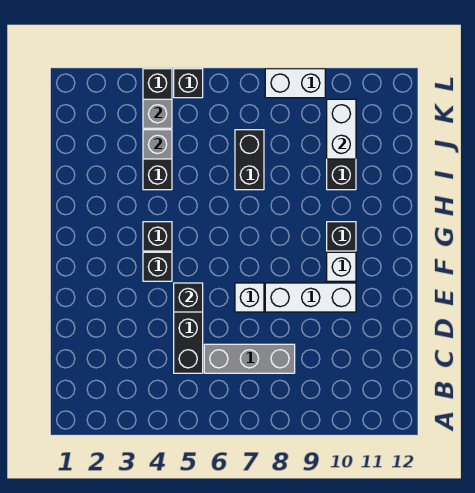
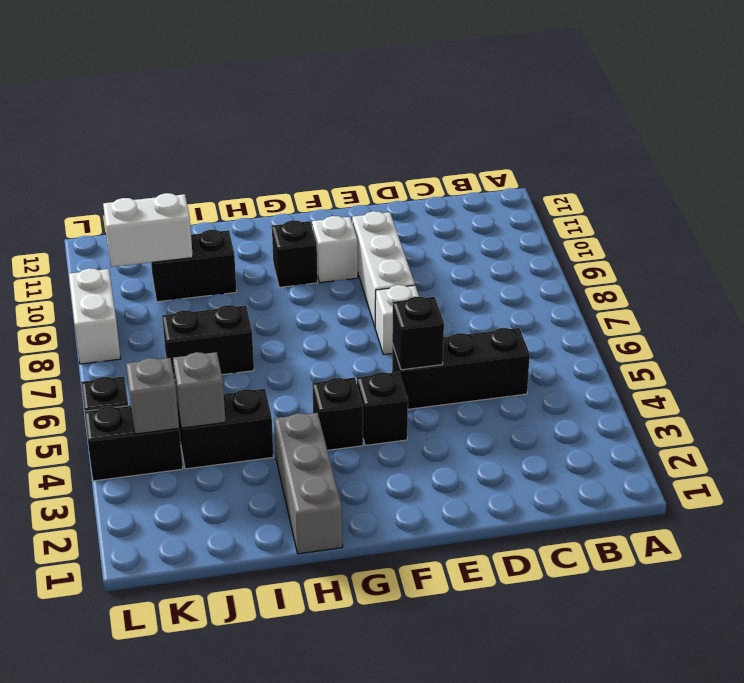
grey brick C6:C8 level 1 -> grey brick H1:H3 level 1

